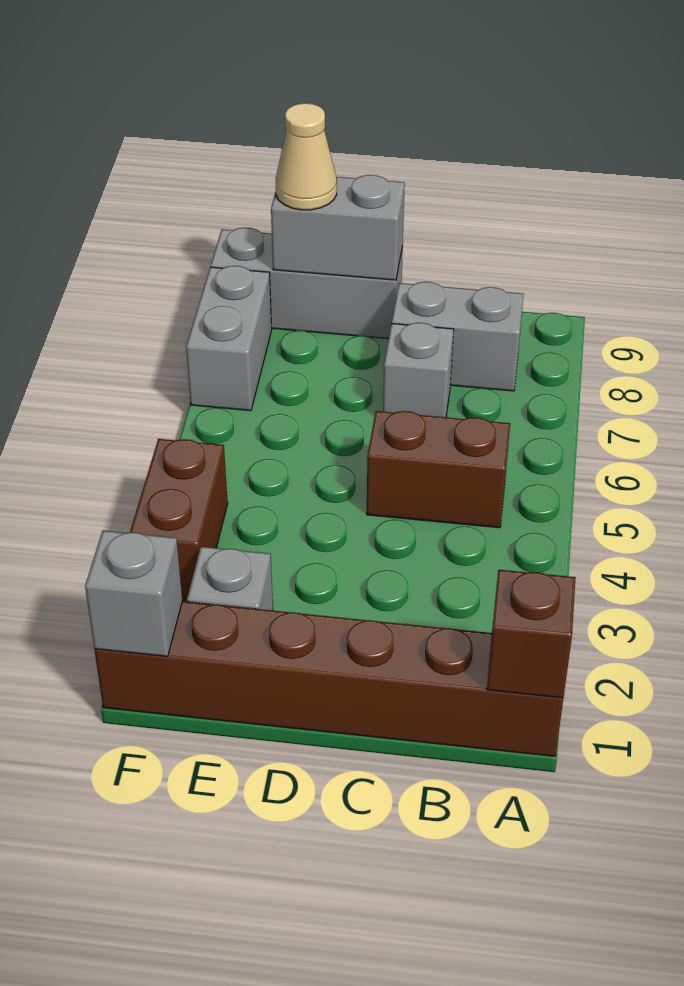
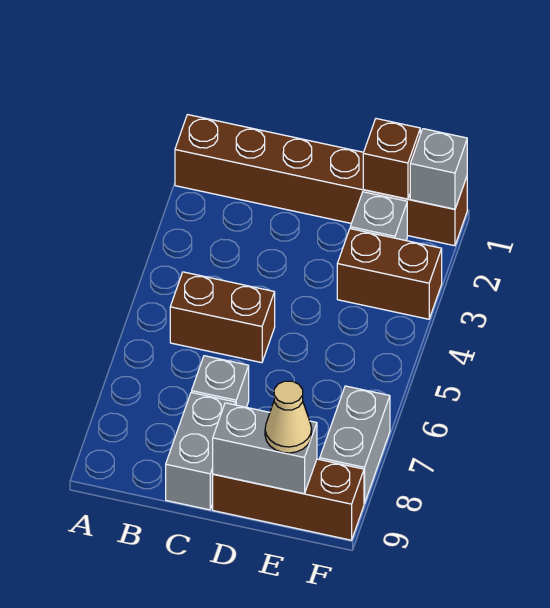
brown brick A1 level 2 -> brown brick E1 level 2
grey brick B8:C8 level 1 -> grey brick C8:C9 level 1
grey brick D9:F9 level 1 -> brown brick D9:F9 level 1
brown brick F3:F4 level 1 -> brown brick E3:F3 level 1

